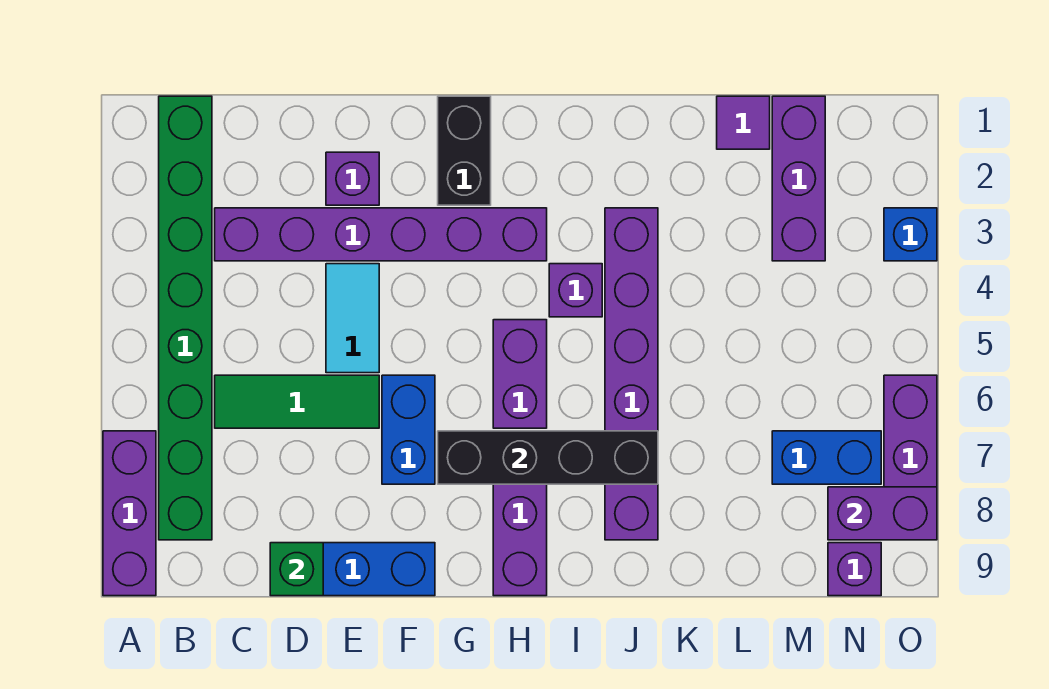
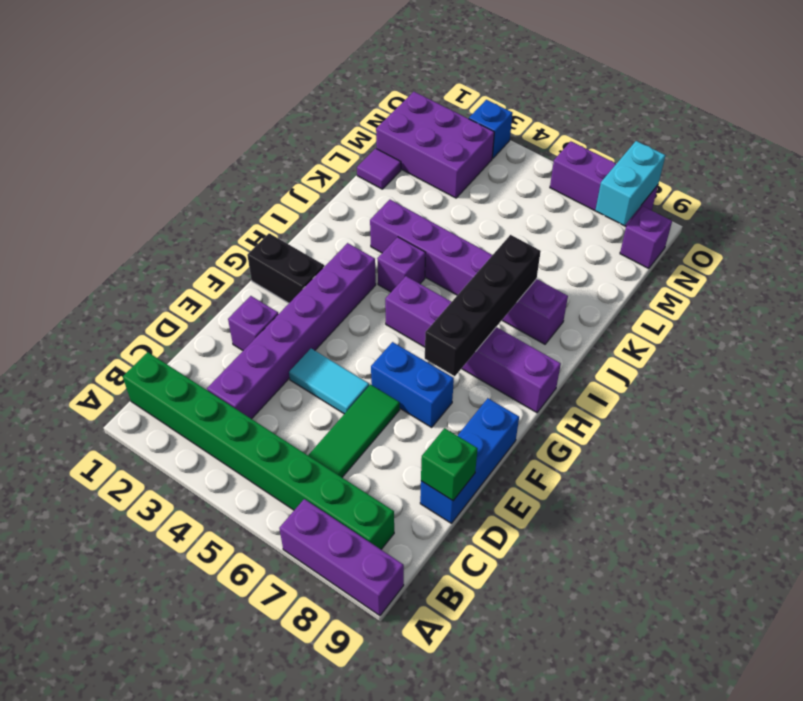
purple brick M1:M3 level 1 -> purple brick M1:N3 level 1
blue brick M7:N7 level 1 -> none
purple brick N8:O8 level 2 -> cyan brick N8:O8 level 2

